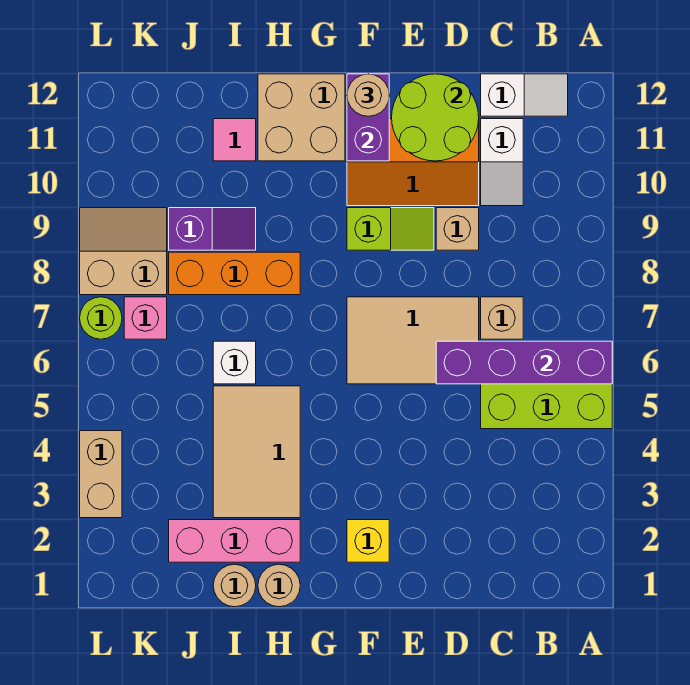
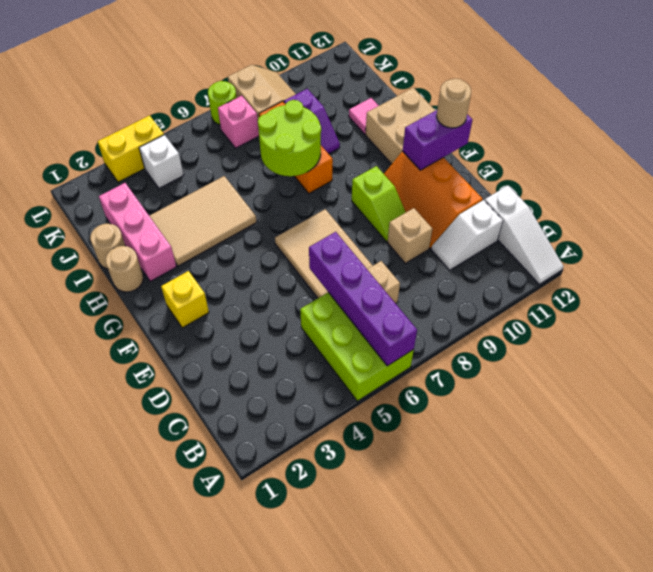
white slope B12:C12 level 1 top C -> white slope A12:C12 level 1 top C
lime round brick D11:E12 level 2 -> lime round brick H7:I8 level 2
white brick I6 level 1 -> white brick K4 level 1
tan brick L3:L4 level 1 -> yellow brick L3:L4 level 1

